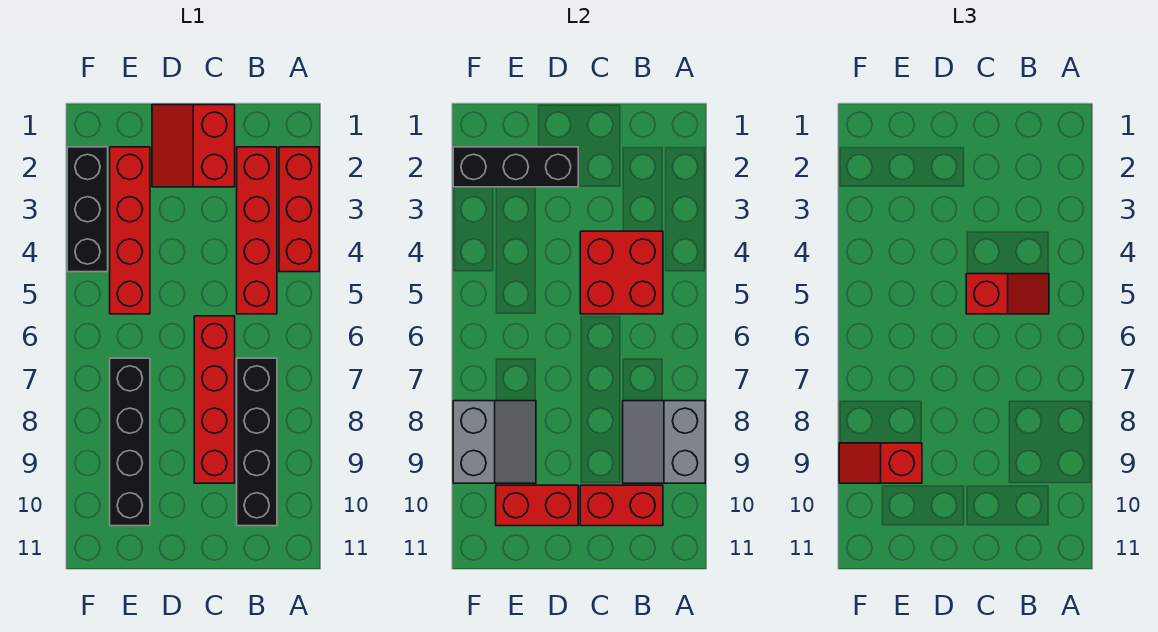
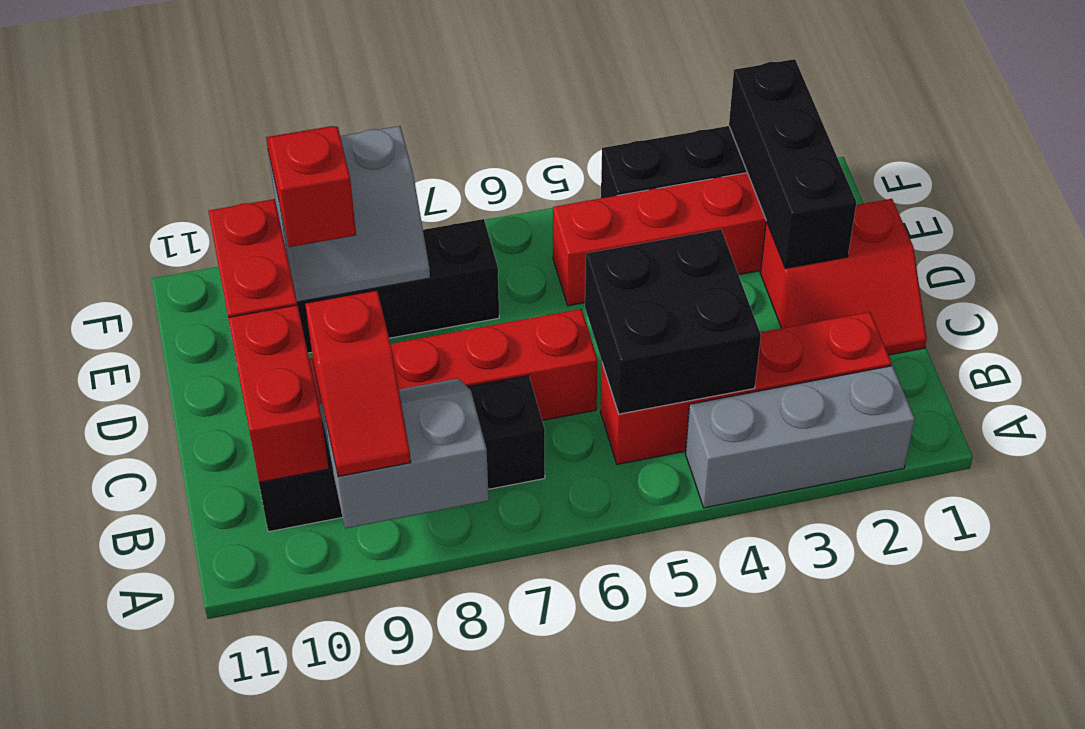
red brick A2:A4 level 1 -> grey brick A2:A4 level 1
red brick B4:C5 level 2 -> black brick B4:C5 level 2
red slope B5:C5 level 3 top C -> red slope A9:B9 level 3 top B
red slope C1:D2 level 1 top C -> red slope C1:D2 level 1 top D

